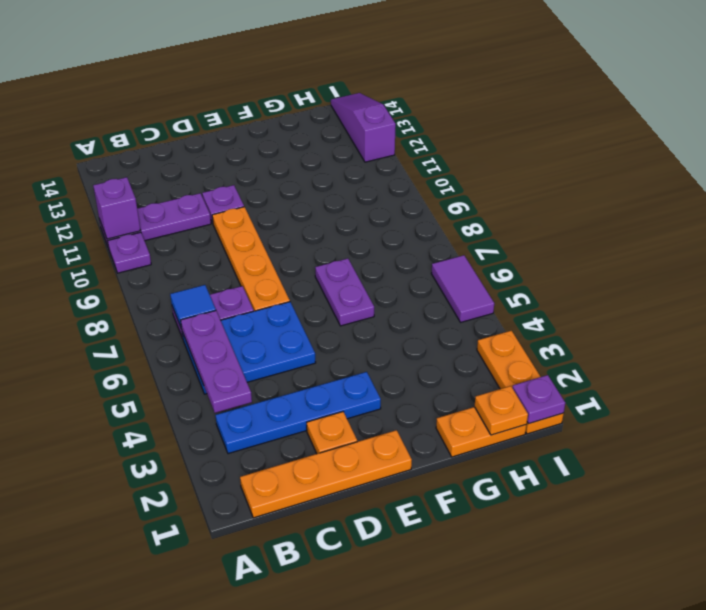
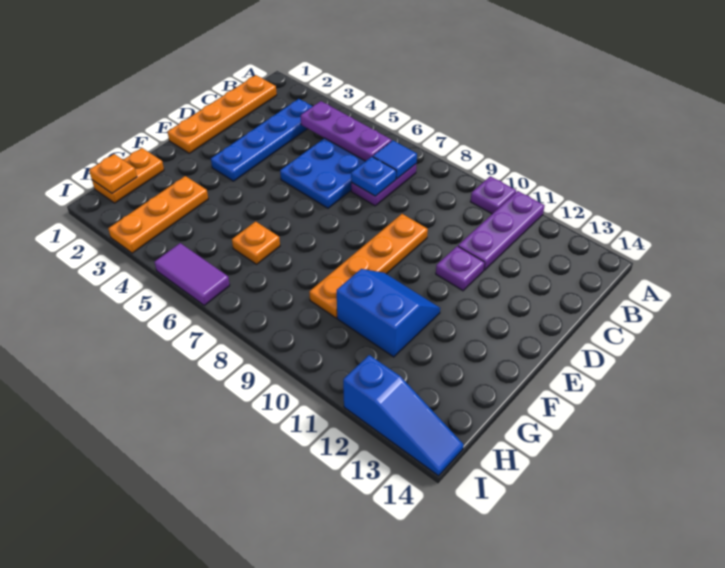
purple brick A11 level 2 -> none
none -> blue plate C7 level 2
orange plate D2 level 1 -> orange plate G6 level 1
orange plate D7:D10 level 1 -> orange plate D9:G9 level 1
purple plate F6:F7 level 1 -> none
none -> blue slope F10:G11 level 1 top G
orange plate I1:I3 level 1 -> orange plate G3:I3 level 1
purple plate I1 level 2 -> none
purple slope I12:I14 level 1 top 12 -> blue slope I12:I14 level 1 top 12

